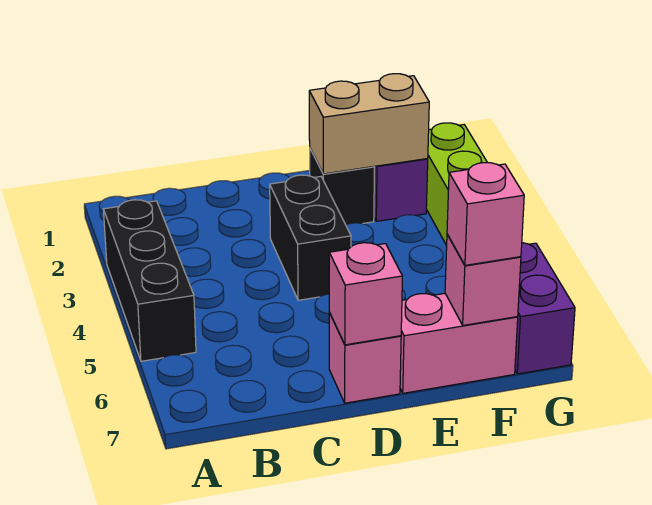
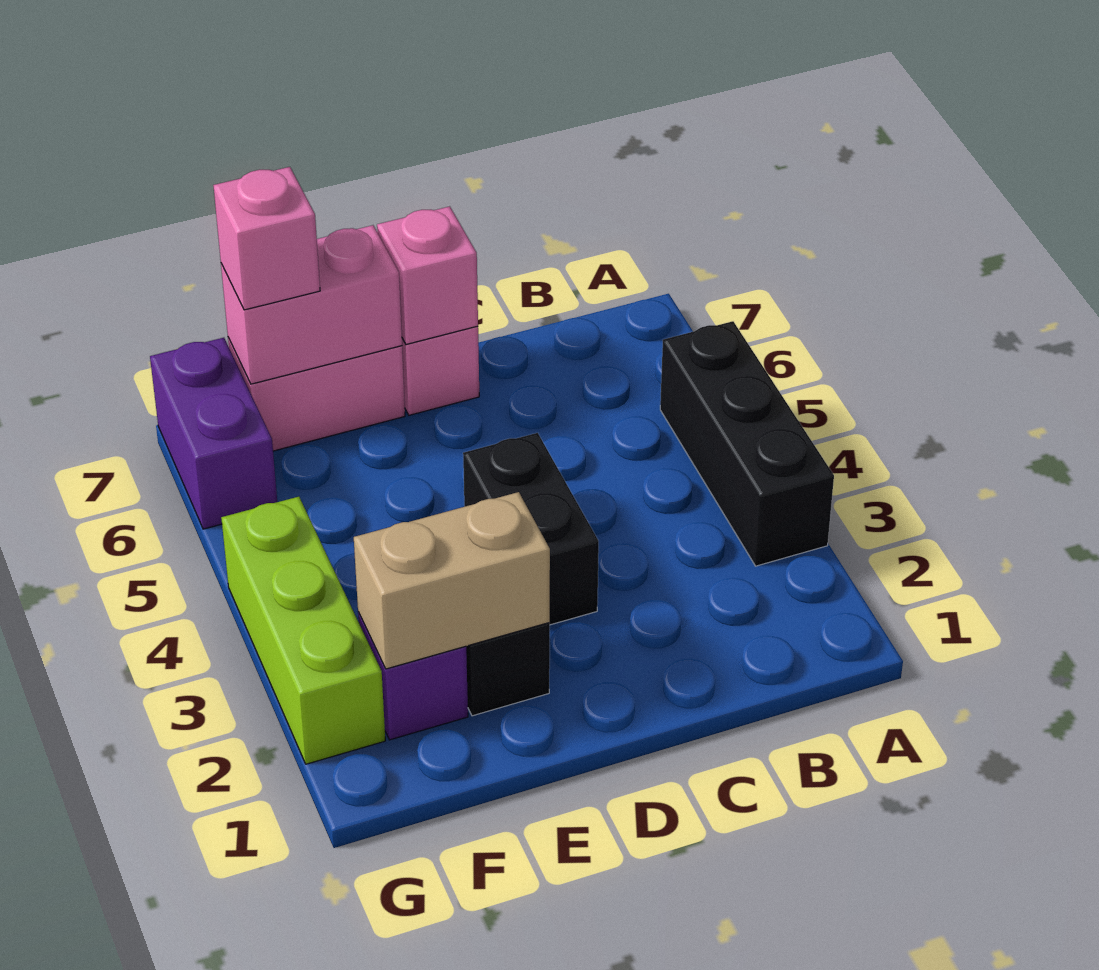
pink brick F7 level 2 -> pink brick E7:F7 level 2

